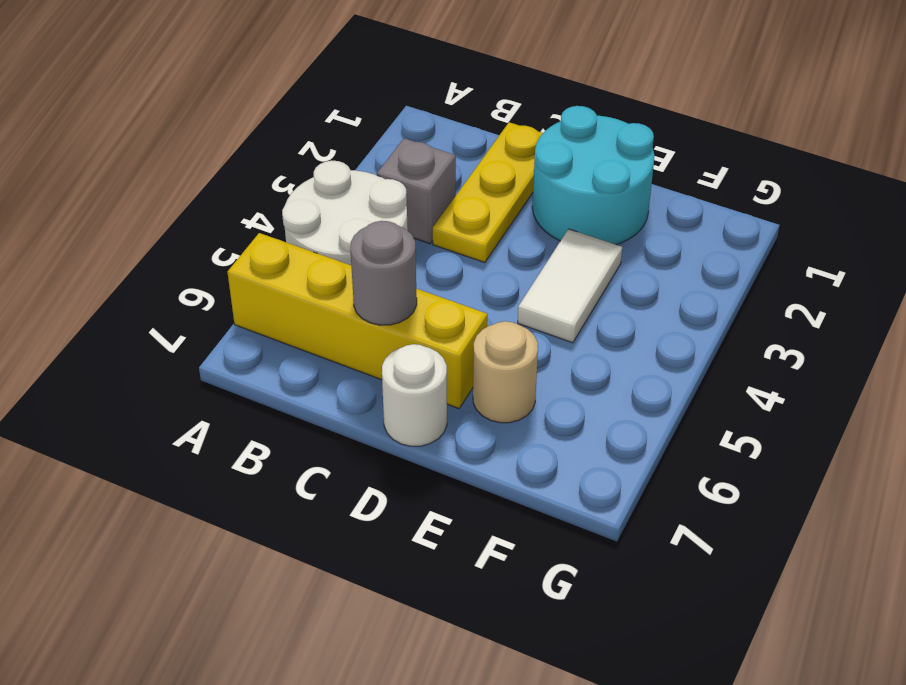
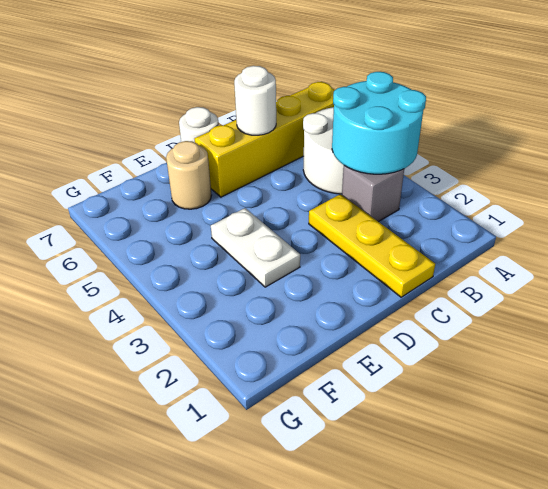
grey round brick C6 level 2 -> white round brick C6 level 2
cyan round brick D1:E2 level 1 -> cyan round brick A3:B4 level 2
white tile E3:E4 level 1 -> white plate E3:E4 level 1

